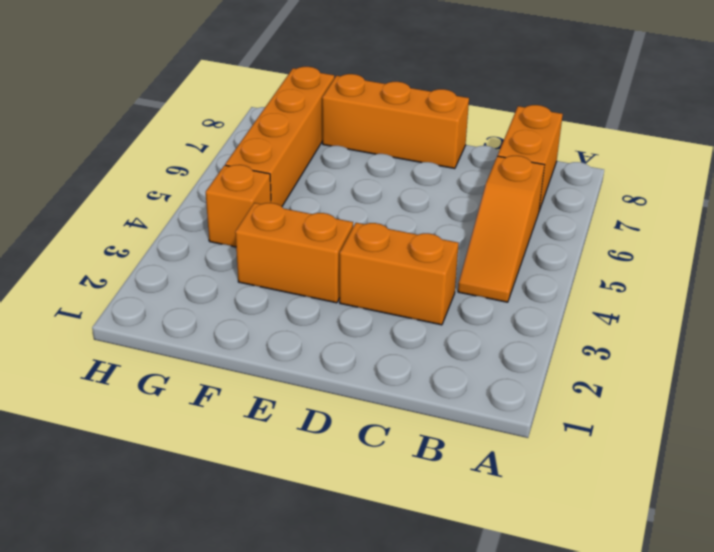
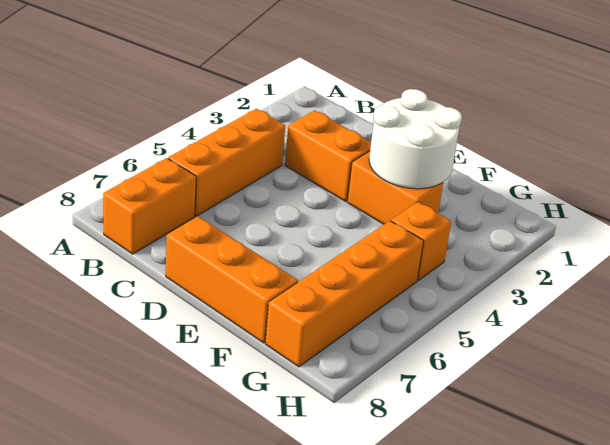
orange slope B4:B6 level 1 top 6 -> orange brick B4:B6 level 1
none -> white round brick E2:F3 level 2

